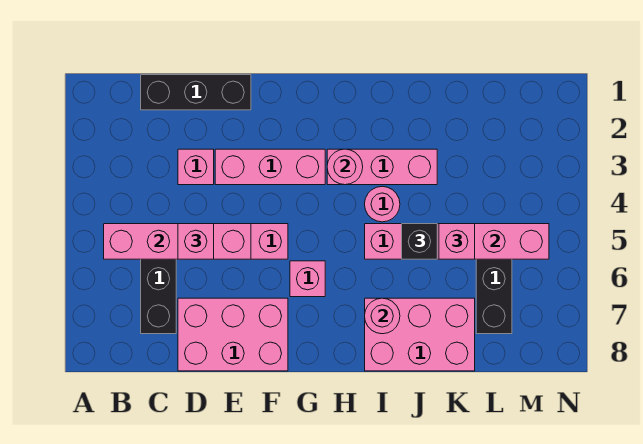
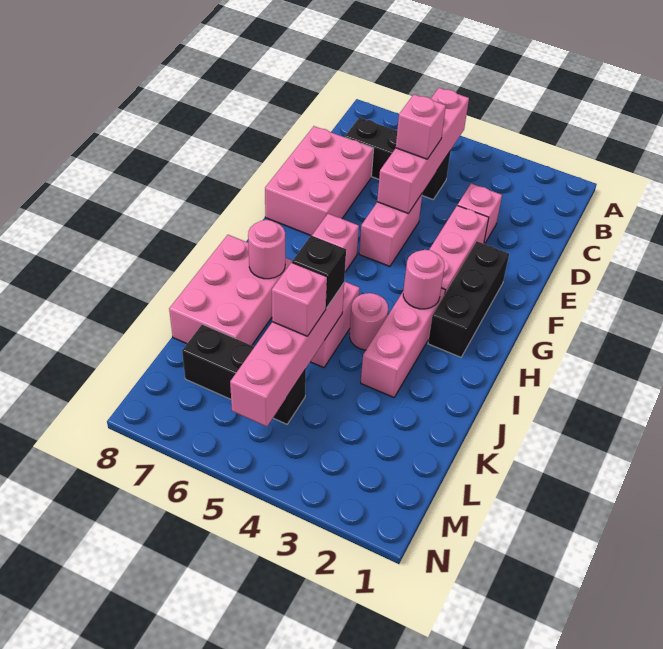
black brick C1:E1 level 1 -> black brick F2:H2 level 1

